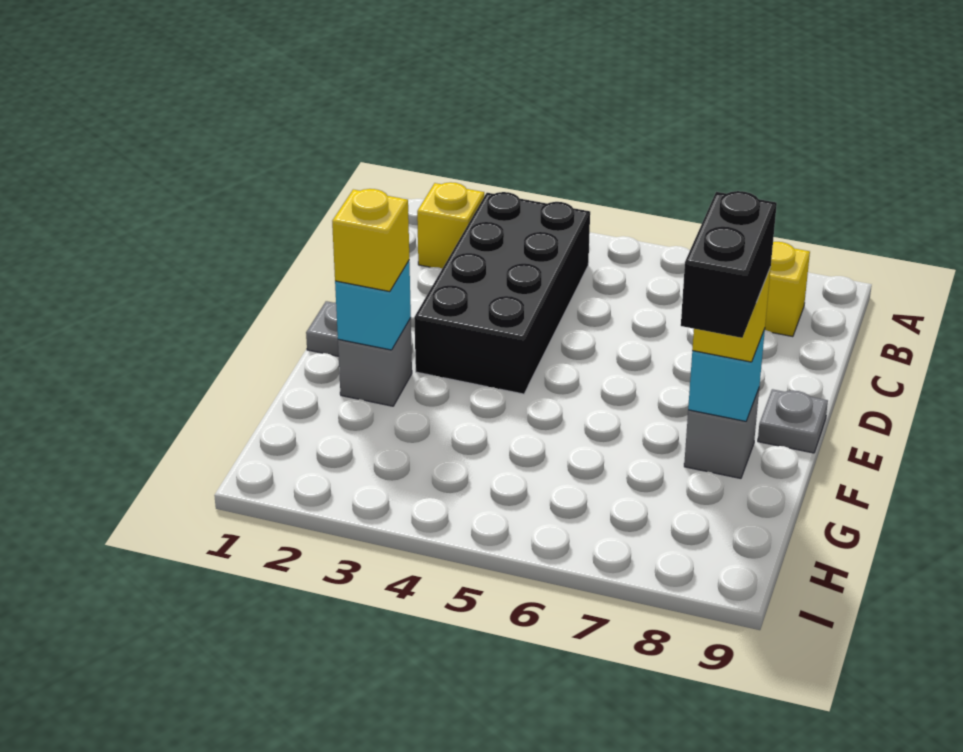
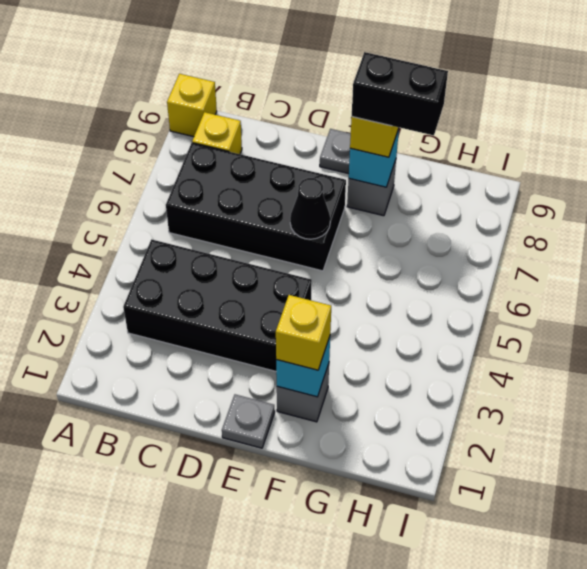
yellow brick B2 level 1 -> yellow brick A9 level 1
none -> black brick B6:E7 level 1
none -> black cone E6 level 2

